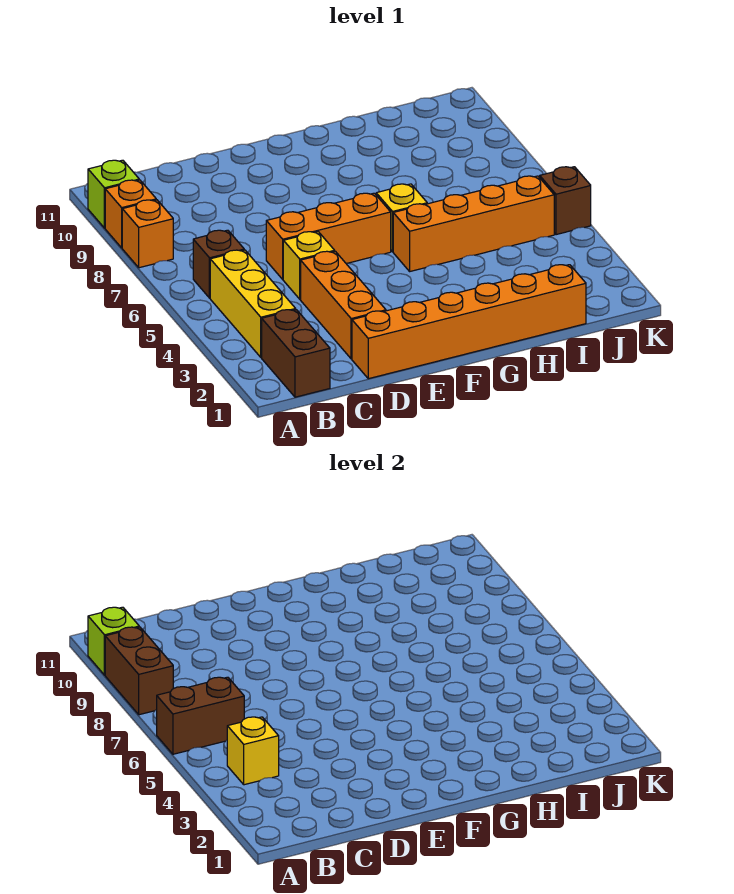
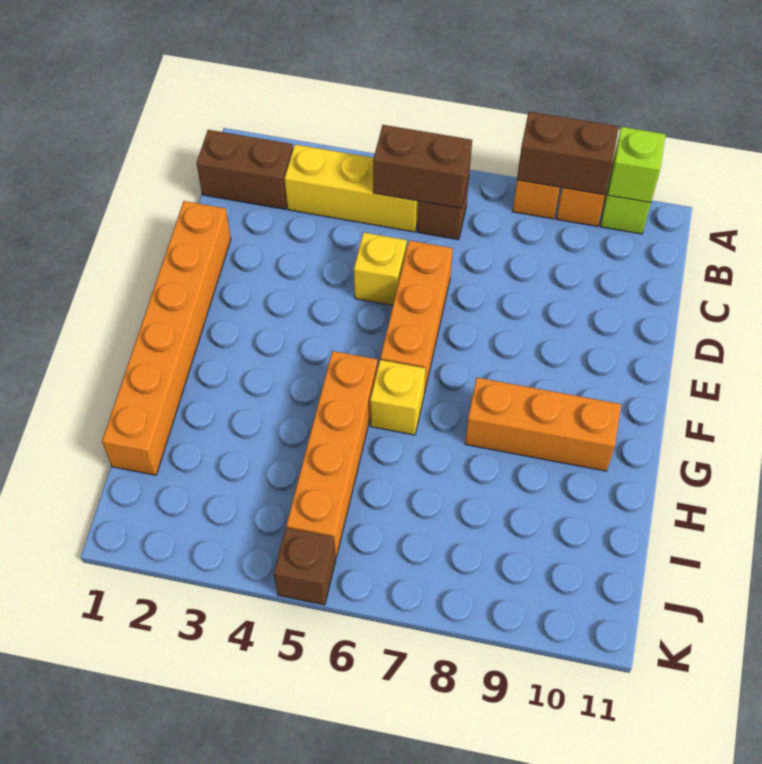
brown brick A6:B6 level 2 -> brown brick B5:B6 level 2
yellow brick B4 level 2 -> none
orange brick D2:D4 level 1 -> orange brick G8:G10 level 1

